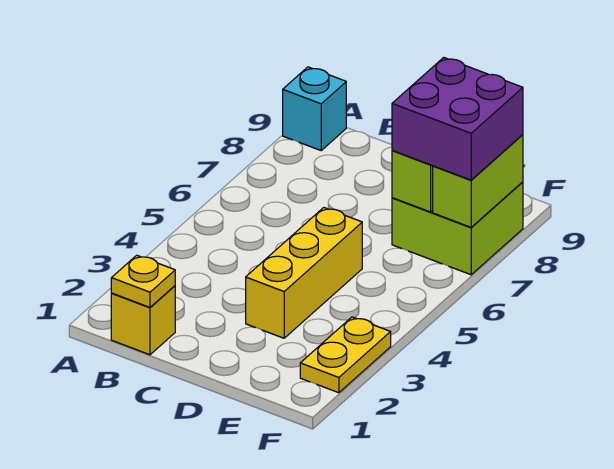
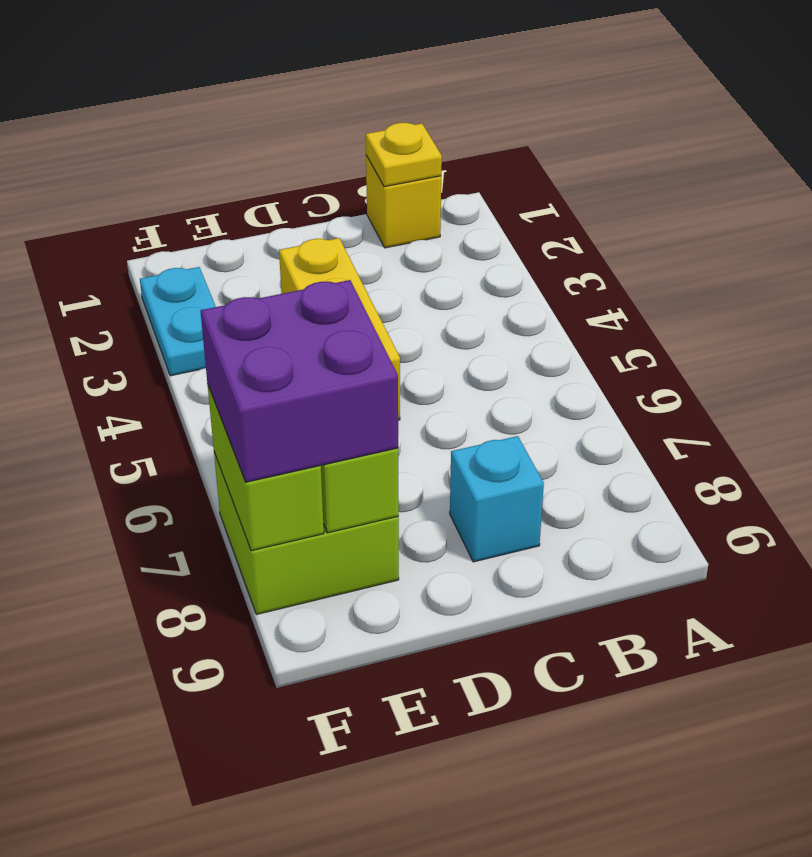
cyan brick A9 level 1 -> cyan brick C8 level 1
yellow plate F2:F3 level 1 -> cyan plate F2:F3 level 1

